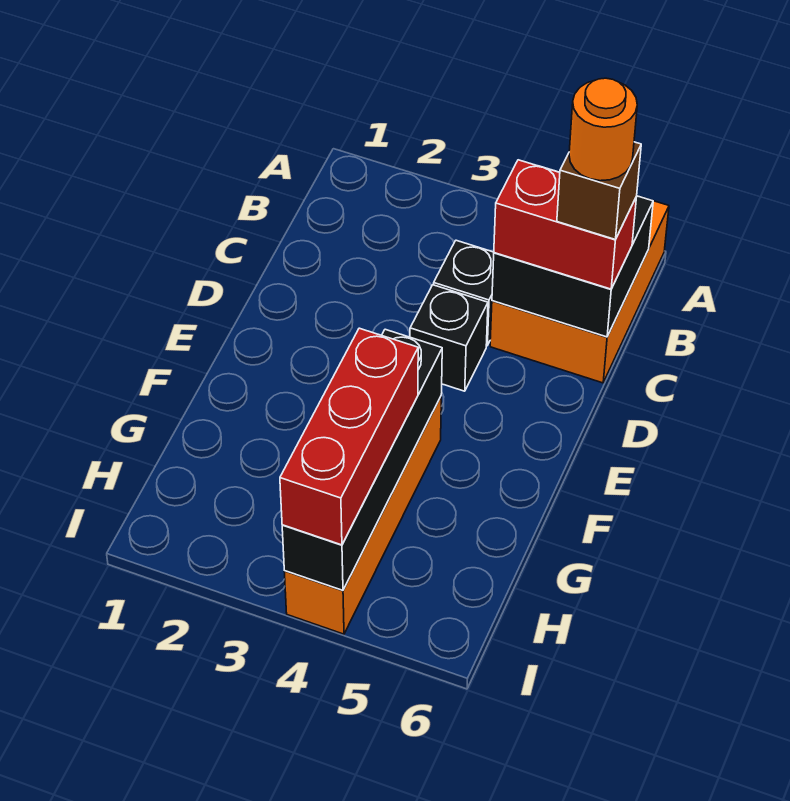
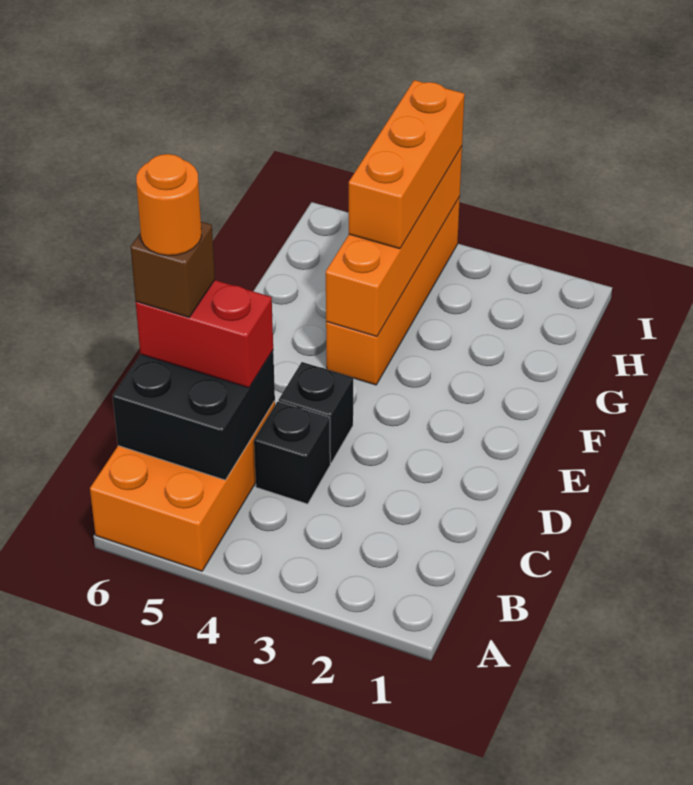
black brick F4:I4 level 2 -> orange brick F4:I4 level 2
red brick G4:I4 level 3 -> orange brick G4:I4 level 3

